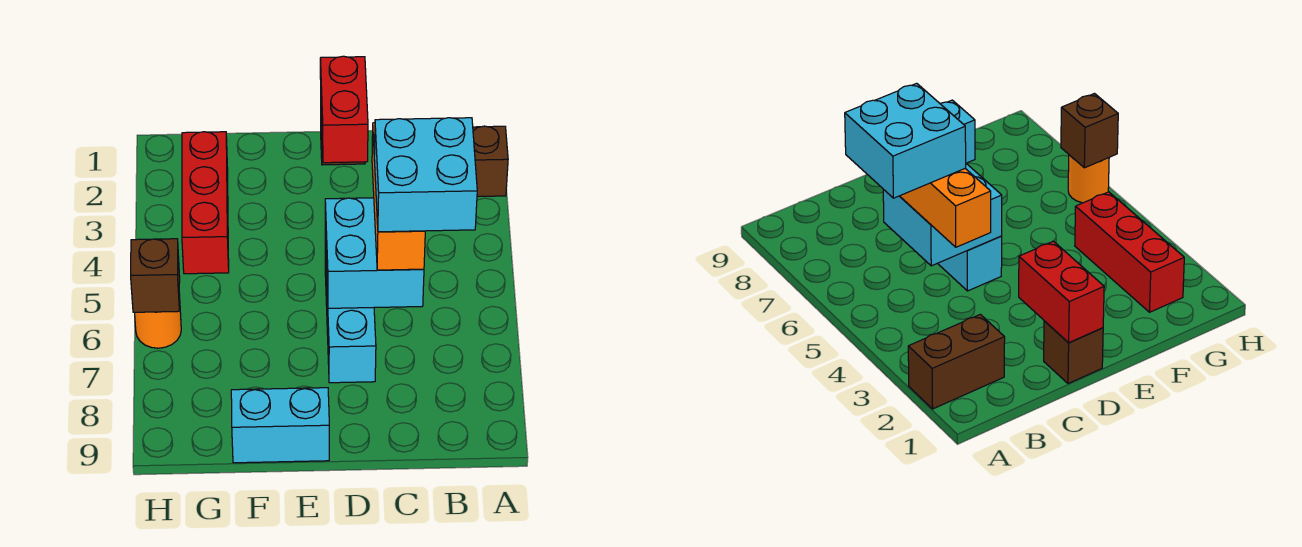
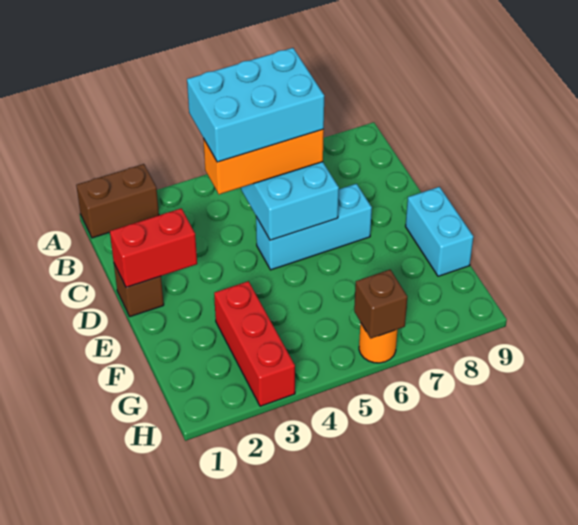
brown brick A2:B2 level 1 -> brown brick A1:A2 level 1
cyan brick B5:C6 level 4 -> cyan brick B4:C6 level 4
red brick G2:G4 level 1 -> red brick F3:H3 level 1

